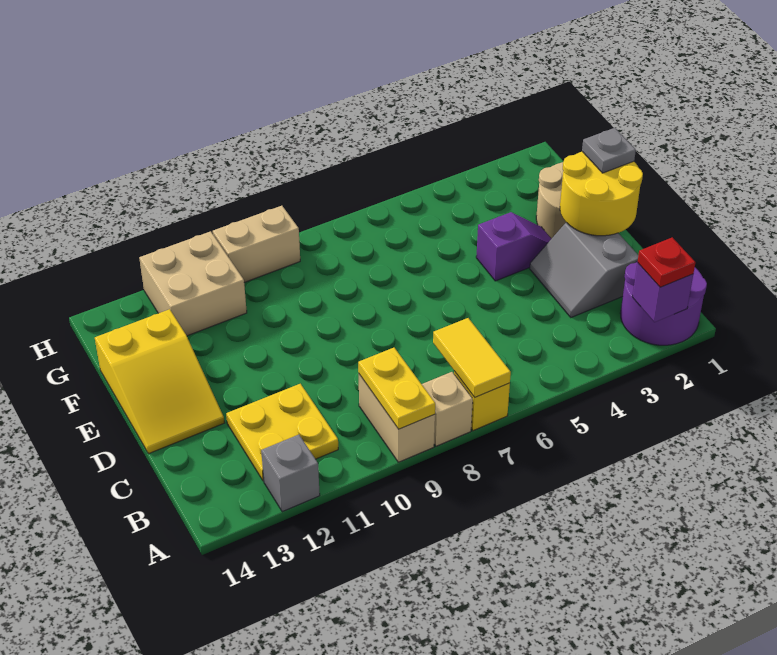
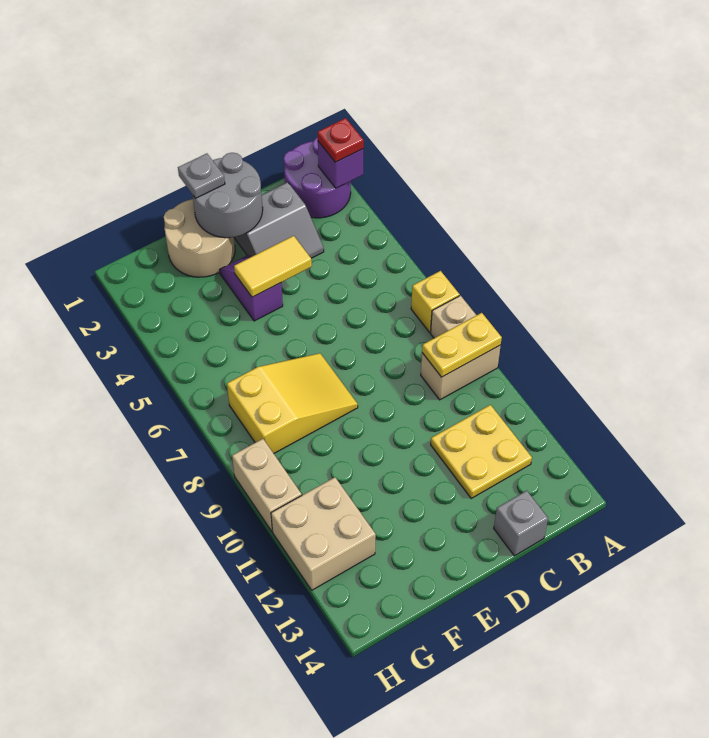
yellow tile A7:B7 level 2 -> yellow tile D4:E4 level 2
grey brick A12 level 1 -> grey brick C14 level 1
yellow round brick D1:E2 level 2 -> grey round brick D1:E2 level 2
yellow slope D13:F14 level 1 top F -> yellow slope E7:G8 level 1 top G

